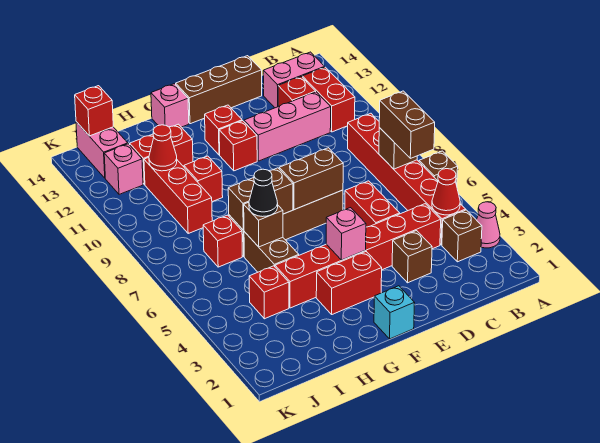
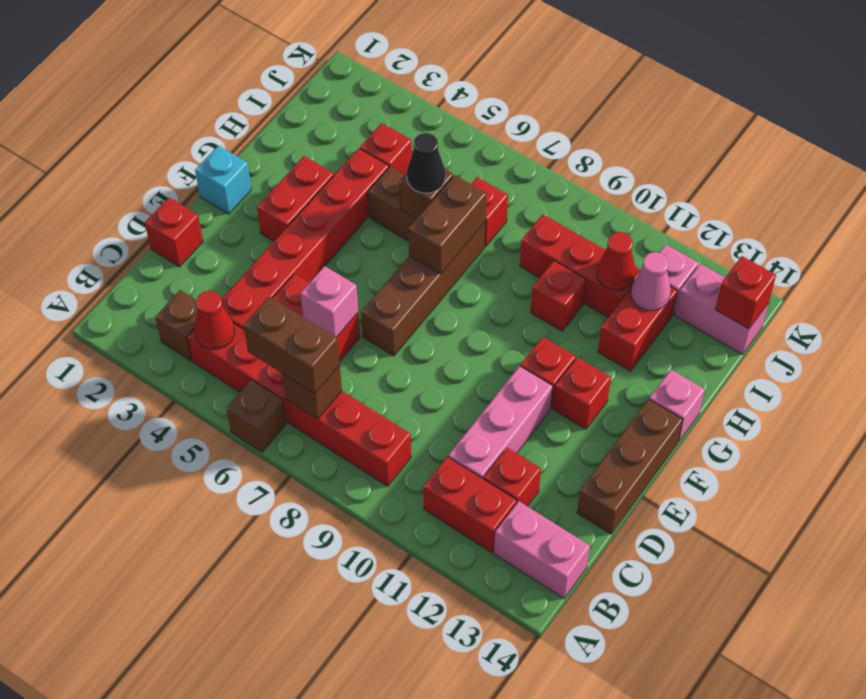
pink cone A3 level 1 -> pink cone I12 level 2
pink brick B13:C13 level 1 -> pink brick B13:B14 level 1
none -> red brick D1 level 1
brown brick D3 level 1 -> none
brown brick E7:F7 level 2 -> none
pink brick F4 level 2 -> pink brick D6 level 2

